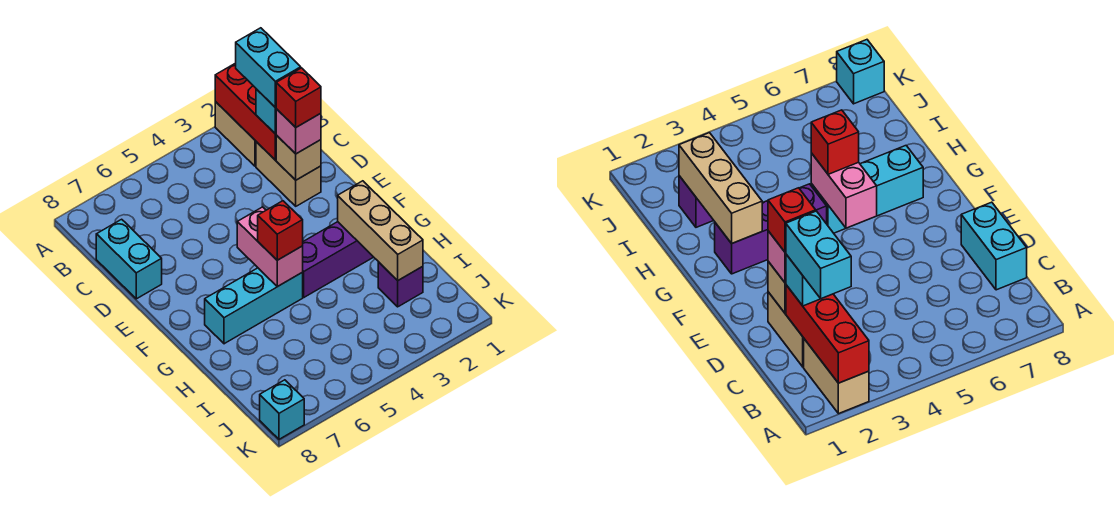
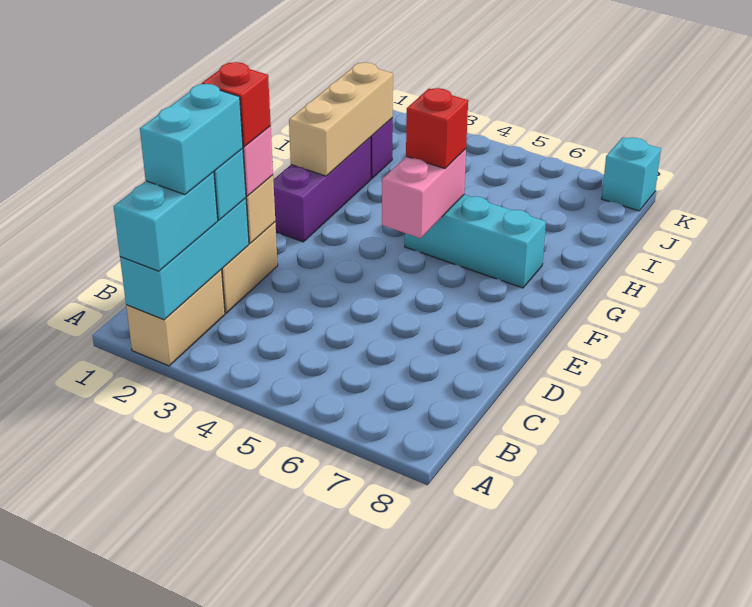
red brick A2:C2 level 2 -> cyan brick A2:C2 level 2
cyan brick C8:D8 level 1 -> cyan brick A2:B2 level 3
purple brick G2:G4 level 1 -> purple brick F2:H2 level 1

